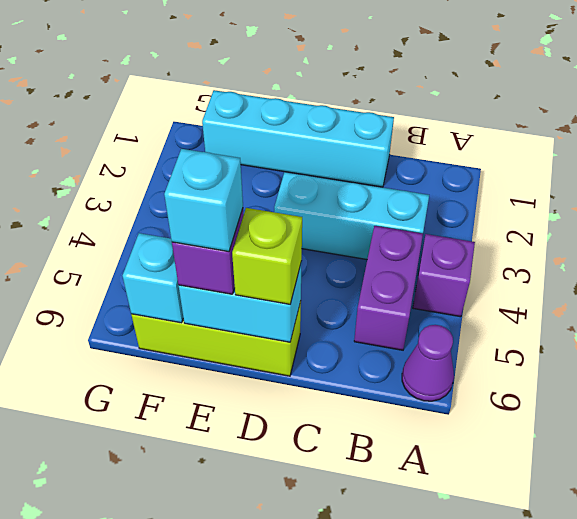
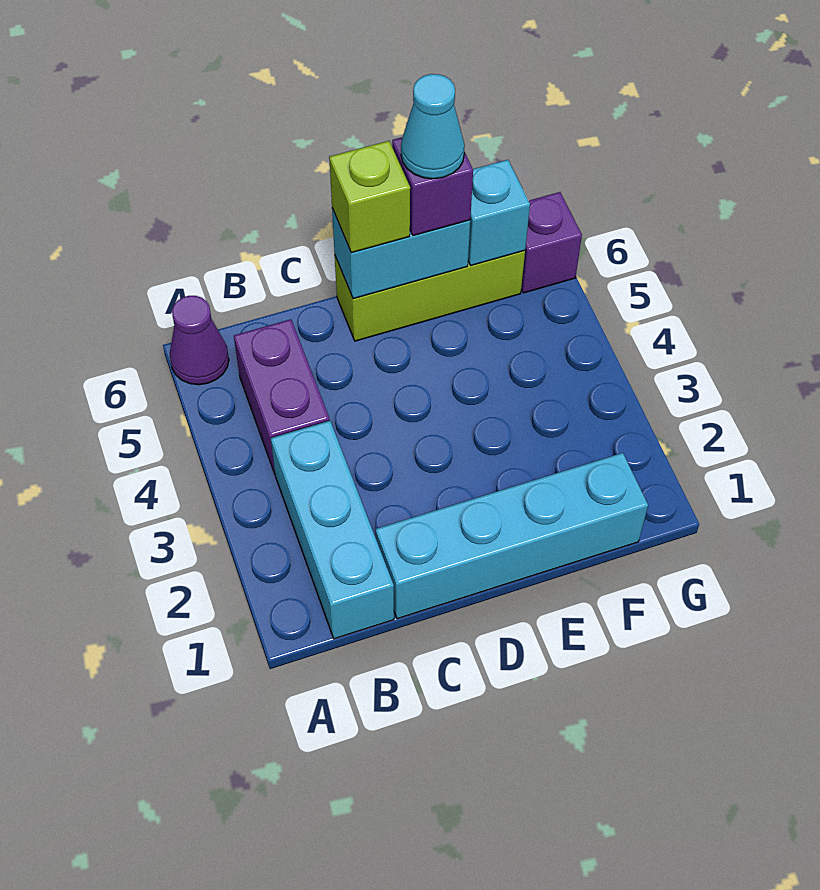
purple brick A4 level 1 -> purple brick G6 level 1
cyan brick B3:D3 level 1 -> cyan brick B1:B3 level 1
cyan brick E6 level 4 -> cyan cone E6 level 4

